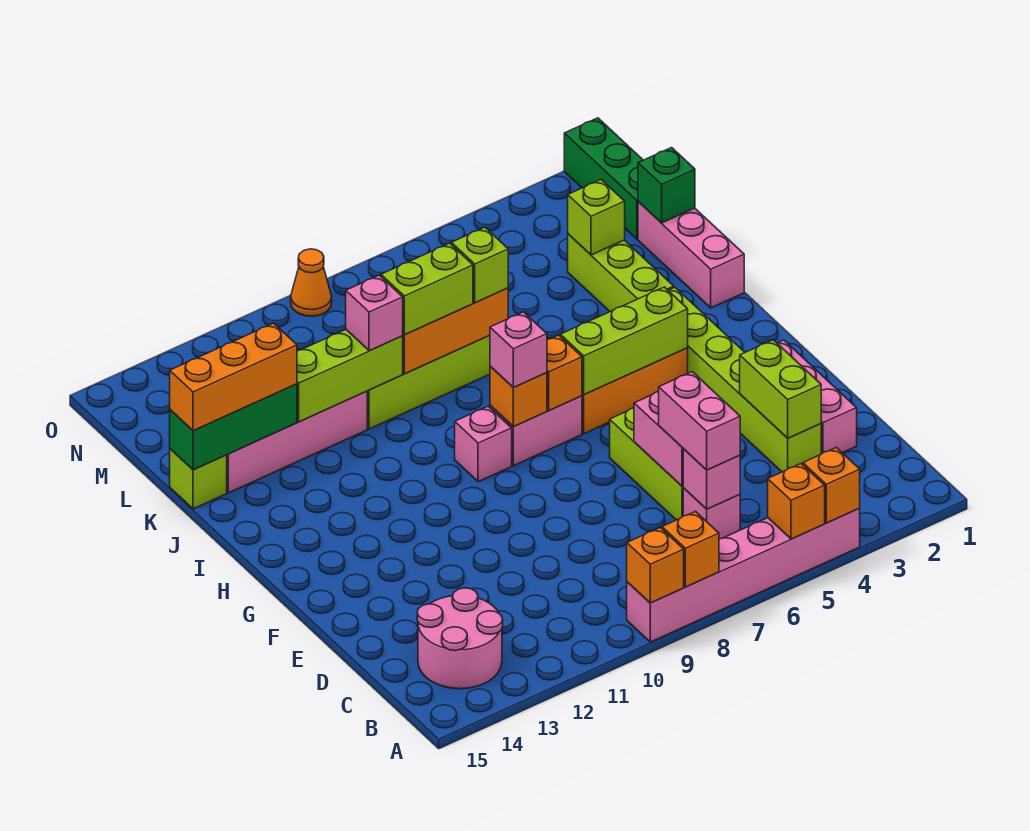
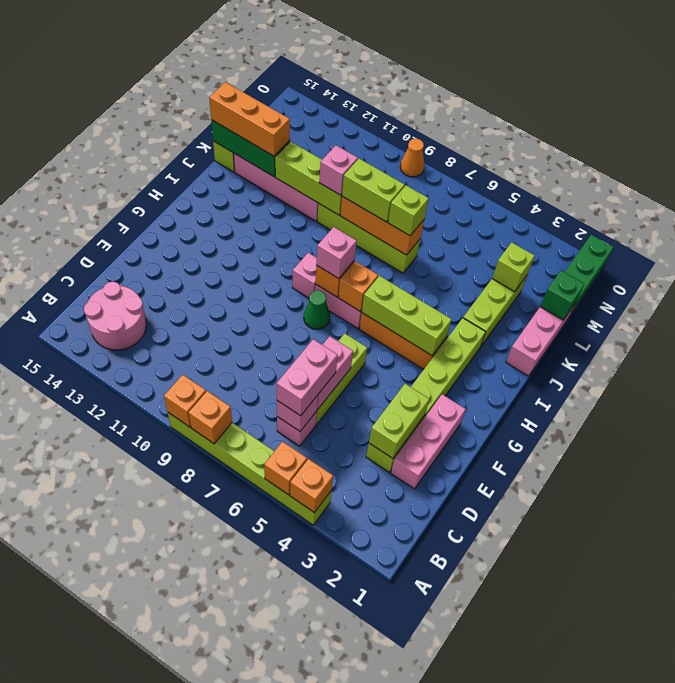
pink brick A4:A9 level 1 -> lime brick A4:A9 level 1
none -> green cone G8 level 1

